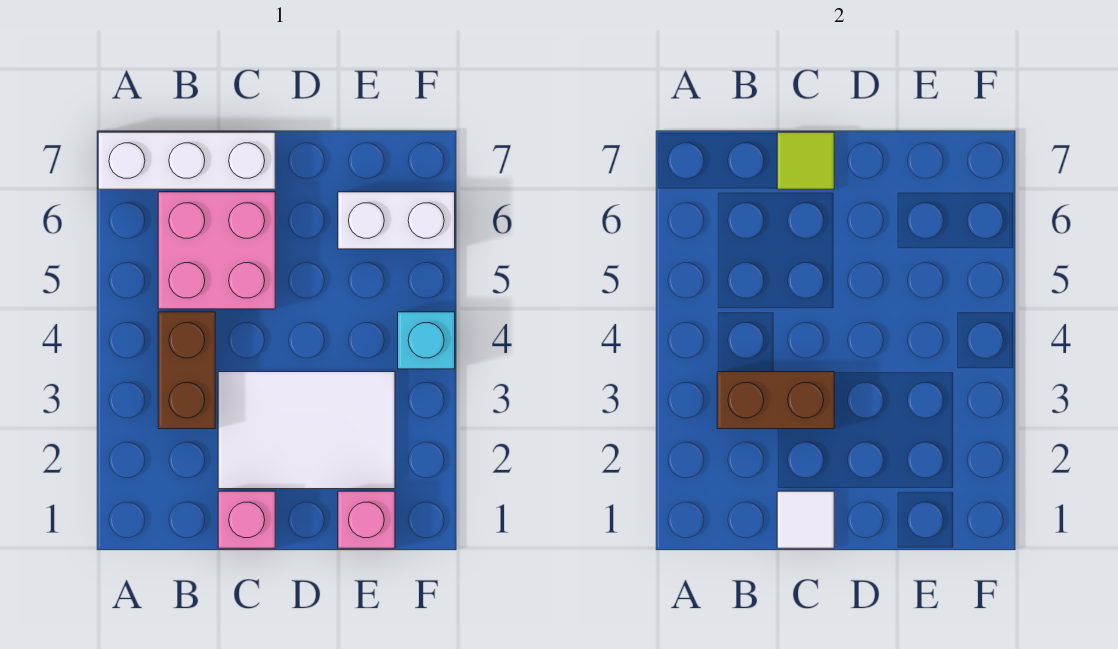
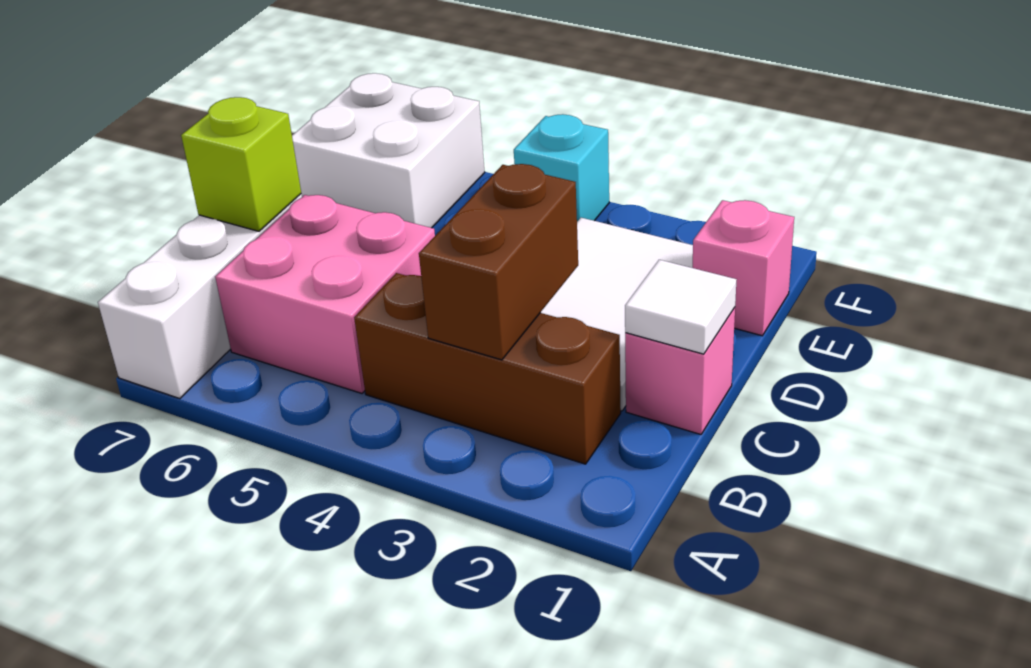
brown brick B3:B4 level 1 -> brown brick B2:B4 level 1
lime tile C7 level 2 -> lime brick C7 level 2
white brick E6:F6 level 1 -> white brick E6:F7 level 1

